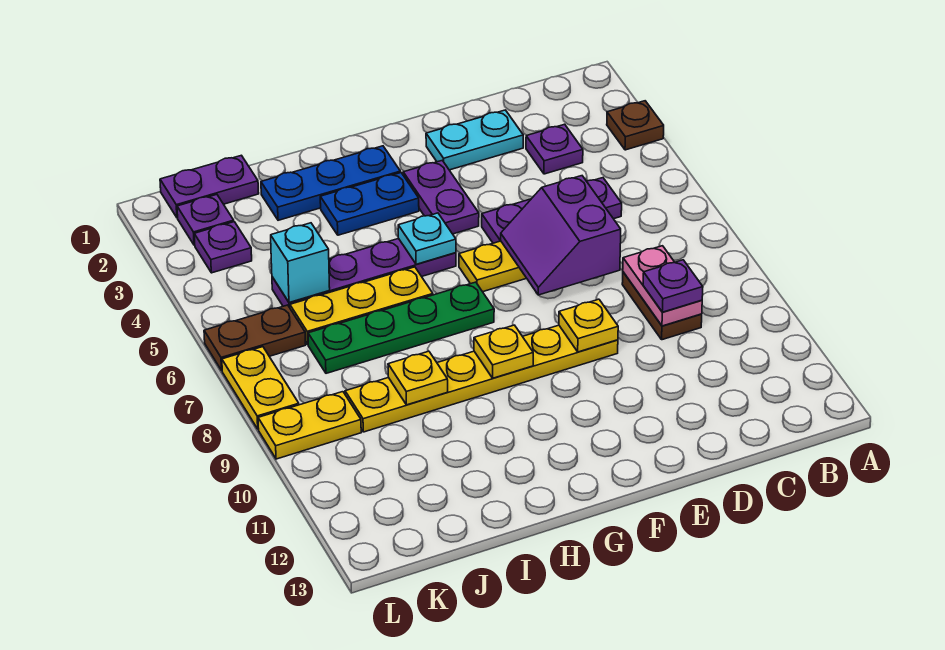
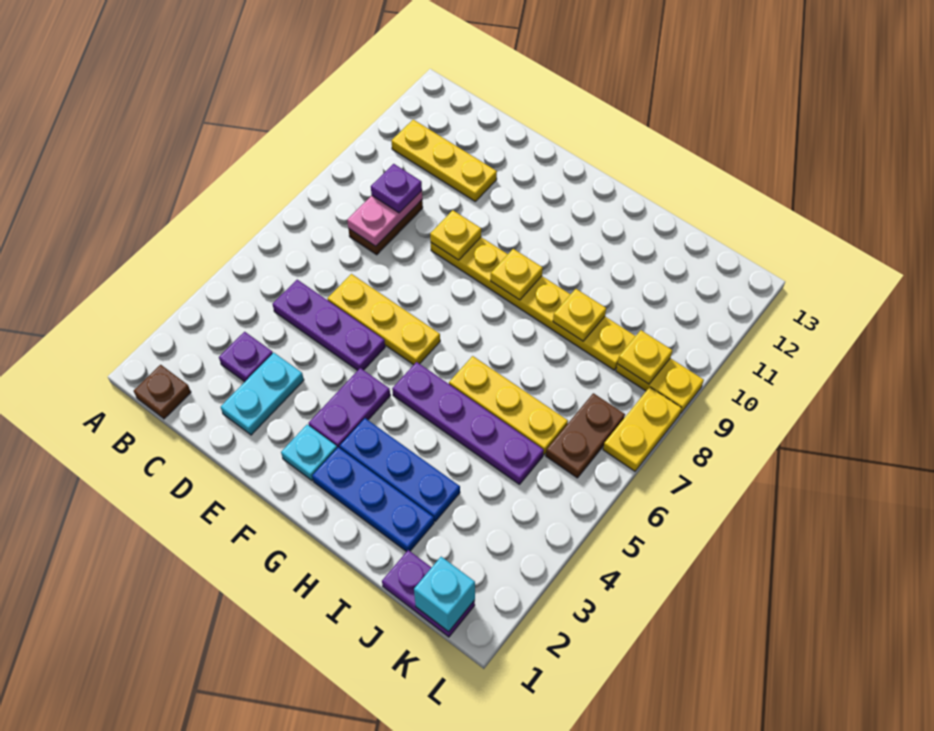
brown plate A3 level 1 -> brown plate B1 level 1
none -> yellow plate B11:D11 level 1
cyan plate D2:E2 level 1 -> cyan plate D2:D3 level 1
purple slope D6:E7 level 2 top D -> none
blue plate G3:H3 level 1 -> blue plate G3:I3 level 1
cyan plate G5 level 2 -> cyan plate F2 level 1
green plate G7:J7 level 1 -> none
cyan brick J5 level 2 -> cyan brick K1 level 2
purple plate K2 level 1 -> none
purple plate K3 level 1 -> none
brown plate K6:L6 level 1 -> brown plate K6:K7 level 1
none -> yellow plate K9 level 2

